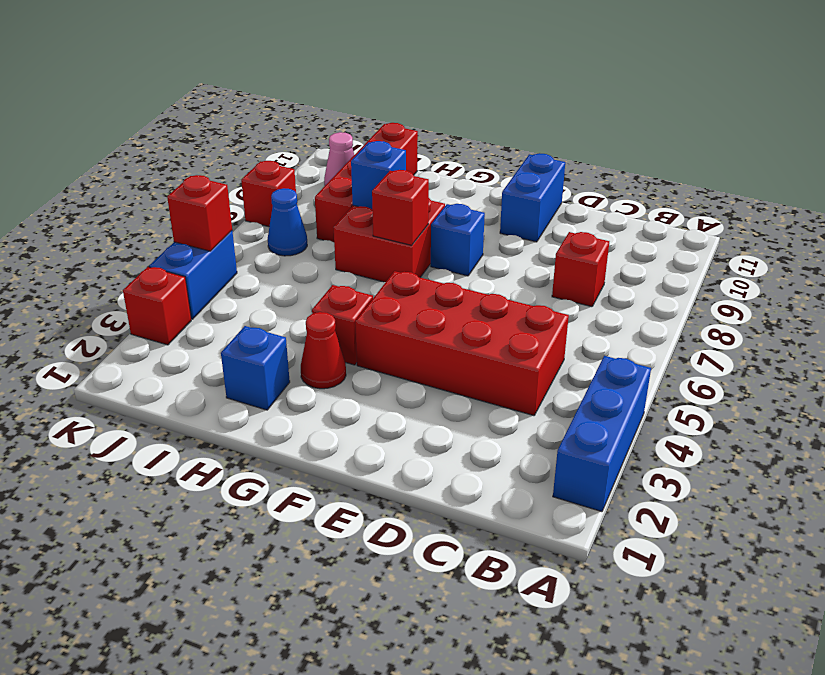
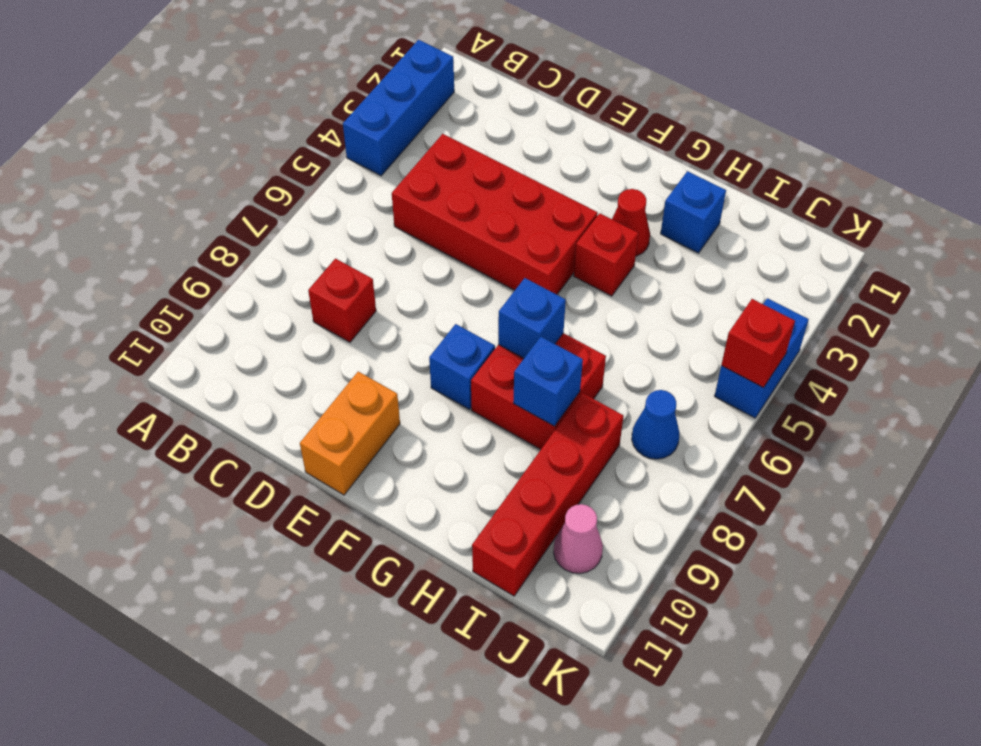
blue brick E10:E11 level 1 -> orange brick E10:E11 level 1
red brick G7 level 2 -> blue brick G7 level 2
red brick K3 level 1 -> none
red brick K8 level 1 -> none

